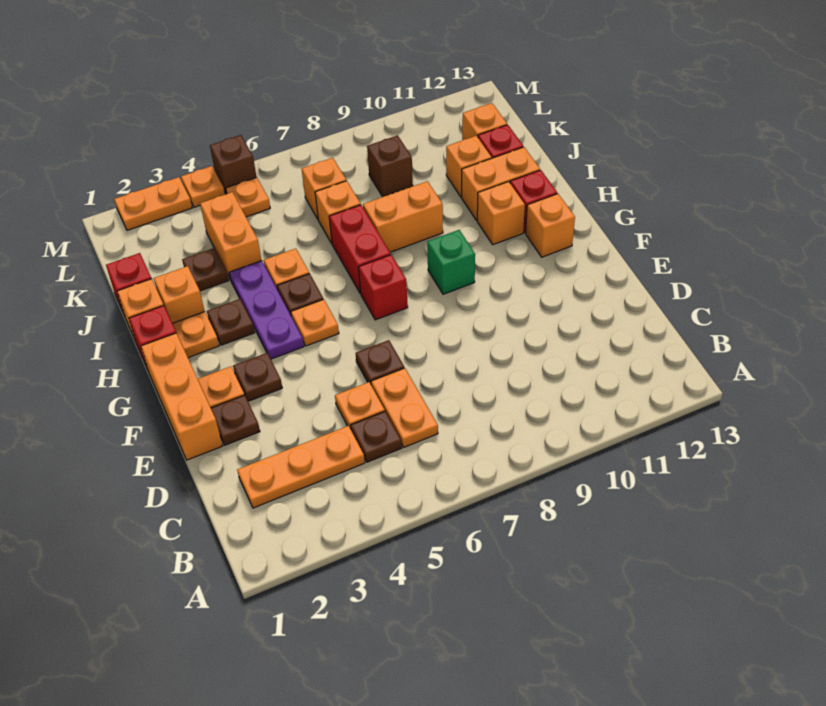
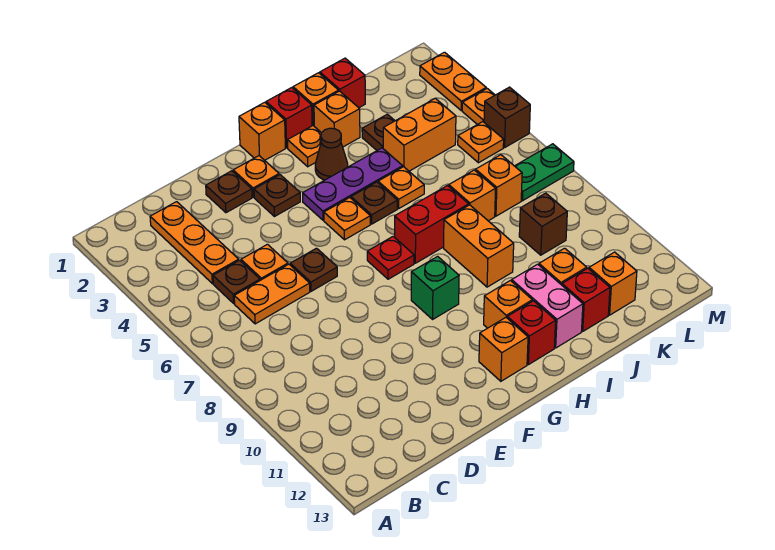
orange brick E1:G1 level 1 -> orange brick G1 level 1
red brick G7 level 1 -> red plate G7 level 1
brown plate H3 level 1 -> brown cone H3 level 1
orange brick I11:I12 level 1 -> pink brick I11:I12 level 1
none -> green plate L7:M7 level 1

